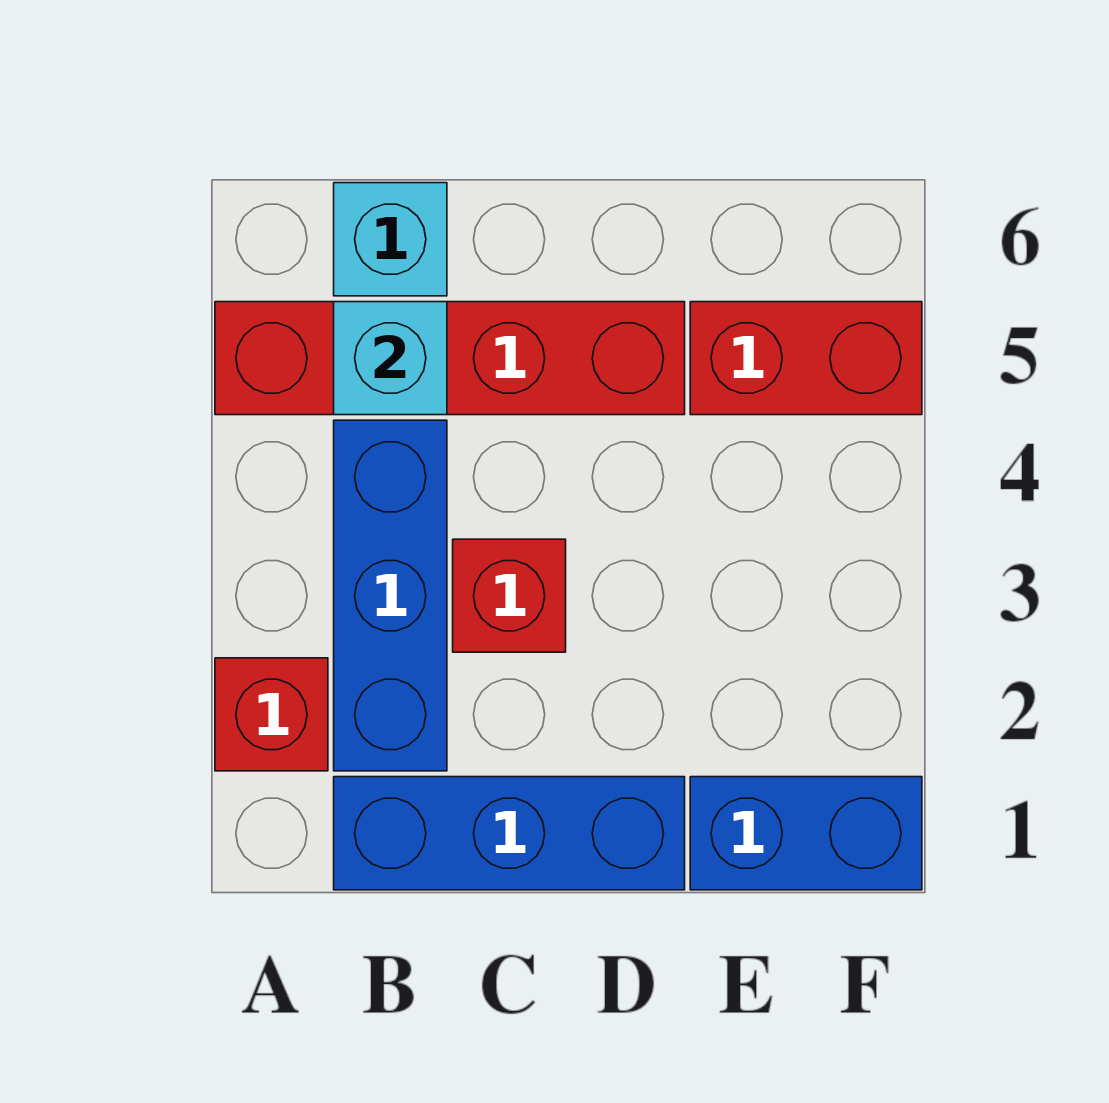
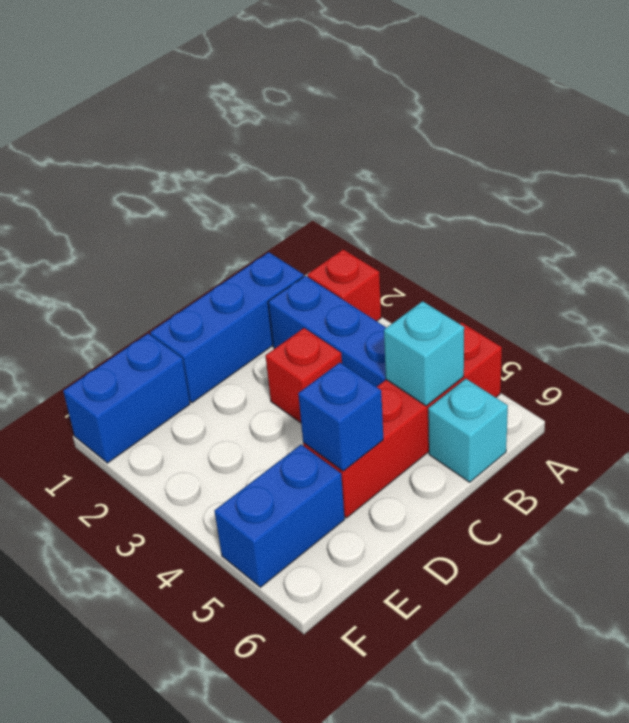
none -> blue brick D5 level 2
red brick E5:F5 level 1 -> blue brick E5:F5 level 1

